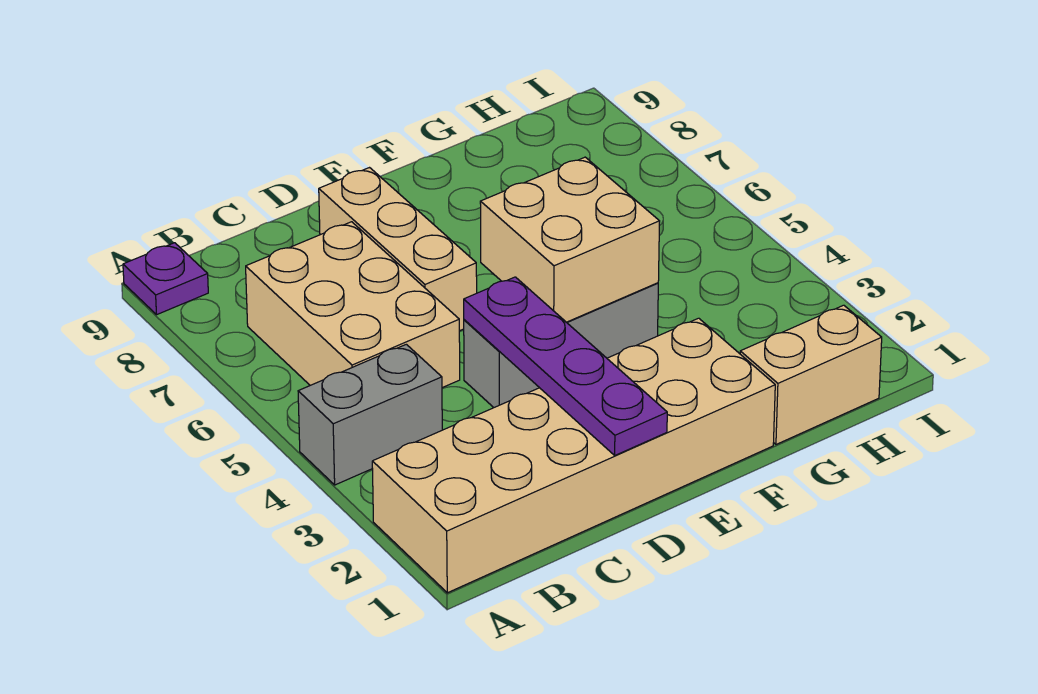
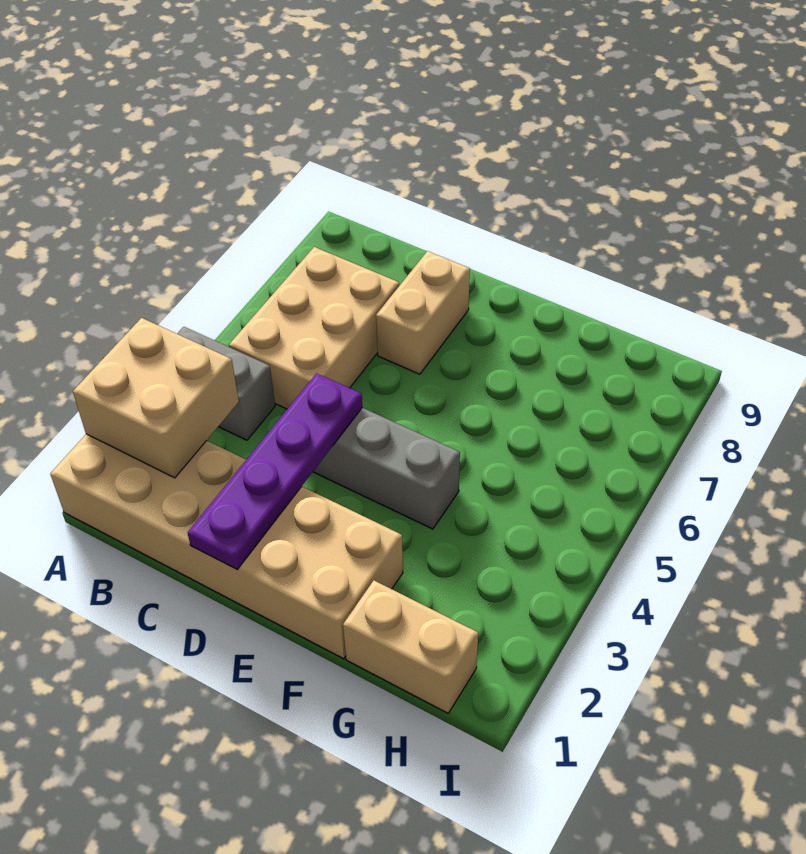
purple plate A9 level 1 -> none
tan brick D6:D8 level 1 -> tan brick D7:D8 level 1
tan brick E4:F5 level 2 -> tan brick A2:B3 level 2

